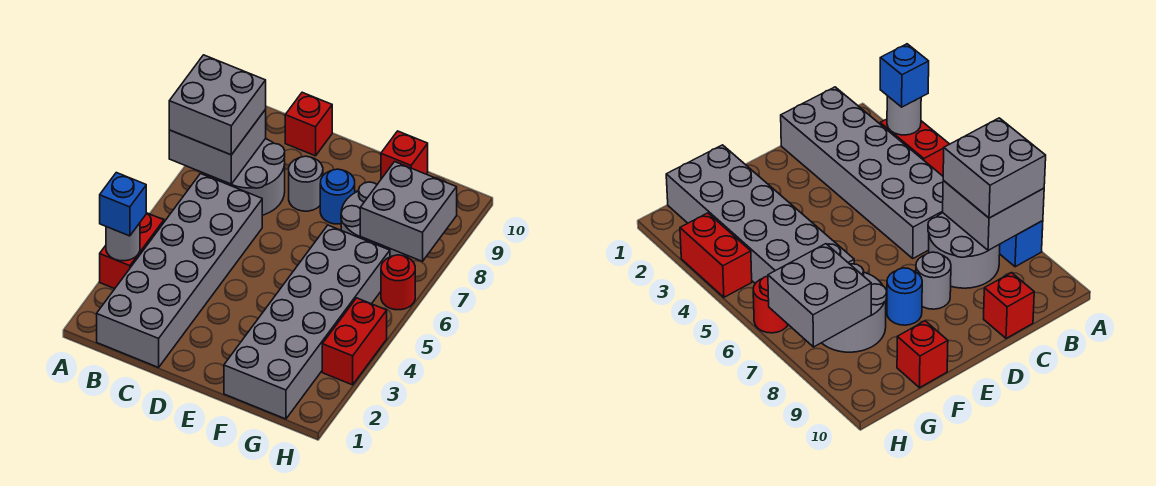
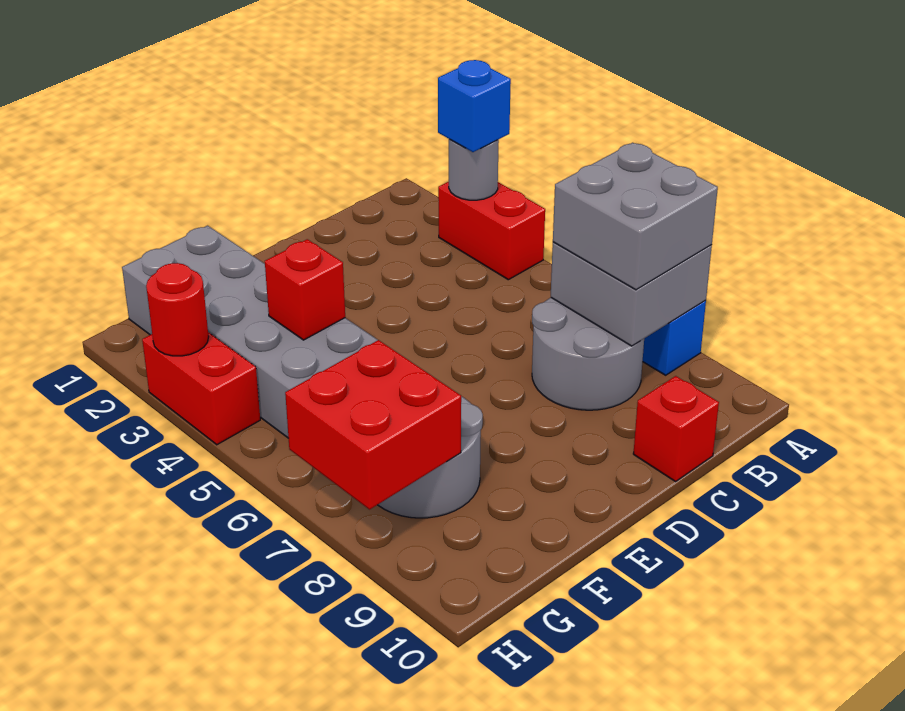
grey brick B1:C6 level 1 -> none
grey round brick D8 level 1 -> none
blue round brick E8 level 1 -> none
red brick F10 level 1 -> red brick F4 level 2
grey brick G7:H8 level 2 -> red brick G7:H8 level 2
red round brick H6 level 1 -> red round brick H3 level 2

